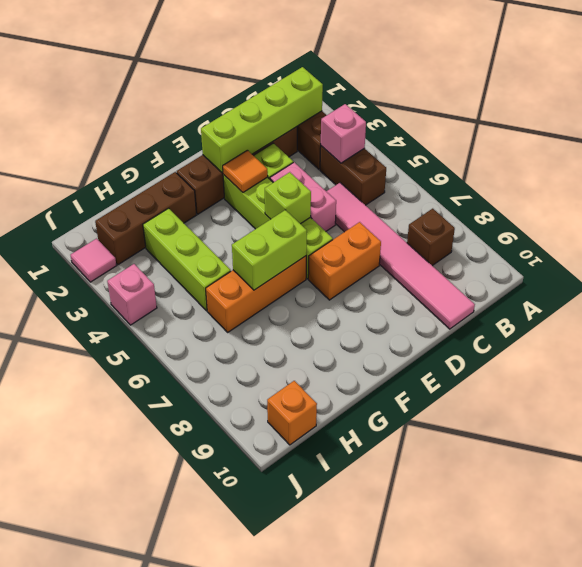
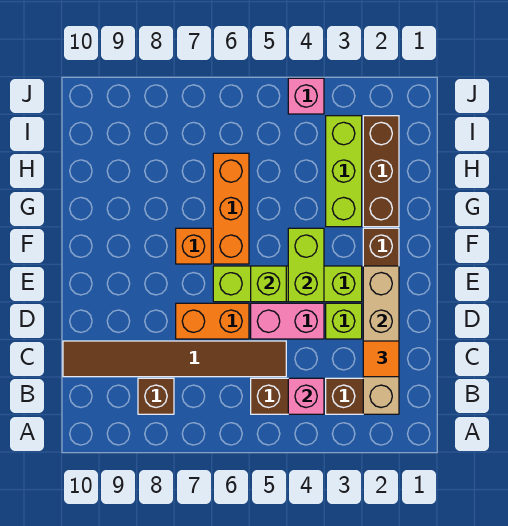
lime brick B2:E2 level 2 -> tan brick B2:E2 level 2
pink tile C5:C10 level 1 -> brown tile C5:C10 level 1
orange brick D7:E7 level 1 -> orange brick D6:D7 level 1
orange tile E3 level 2 -> orange tile C2 level 3
lime brick F6:G6 level 2 -> lime brick E4:F4 level 2
lime brick H3:H5 level 1 -> lime brick G3:I3 level 1
orange brick I10 level 1 -> orange brick F7 level 1
pink tile J2 level 1 -> none

